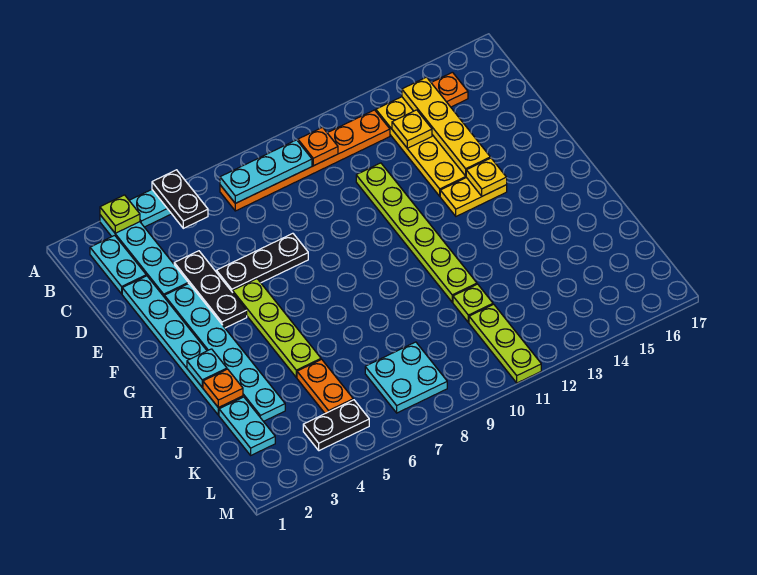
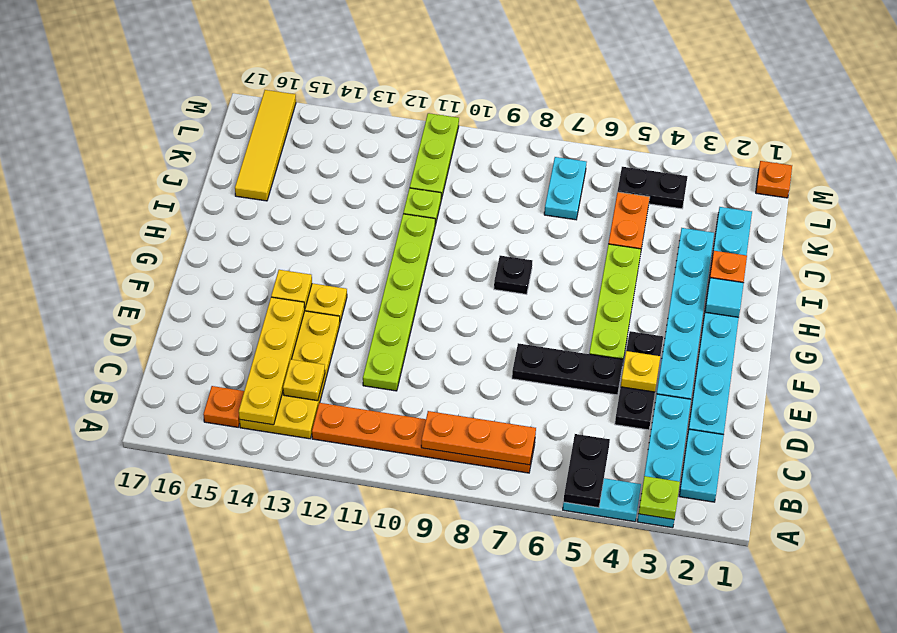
cyan plate B7:B9 level 2 -> orange plate B7:B9 level 2
orange plate B10 level 2 -> orange plate M1 level 1
none -> yellow plate E4 level 2
cyan plate H2 level 2 -> cyan tile H2 level 2
none -> black plate H8 level 1
none -> yellow tile J16:M16 level 1
cyan plate K7:L8 level 1 -> cyan plate K7:L7 level 1

